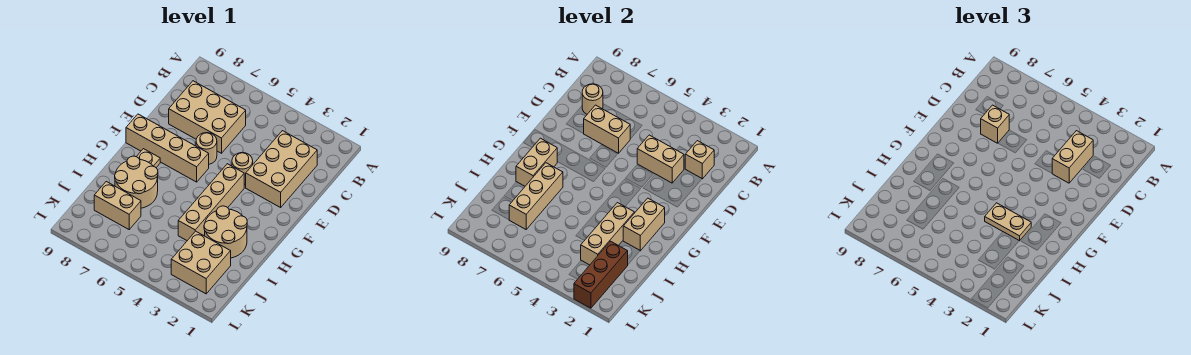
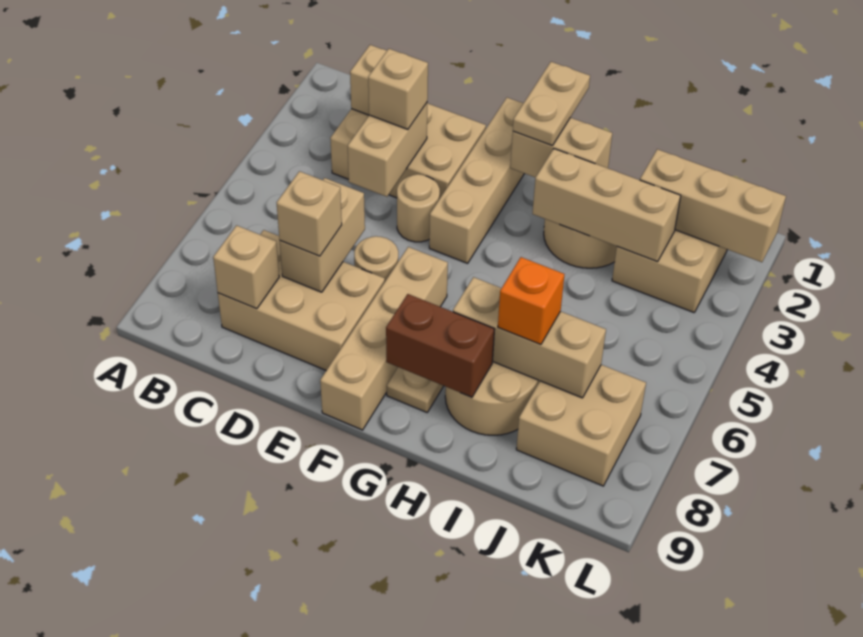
tan brick C3:D3 level 3 -> tan brick D3 level 3
tan brick C6:D8 level 1 -> tan brick C7:E8 level 1
tan round brick C8 level 2 -> tan brick C8 level 2
tan brick F4:I4 level 1 -> tan brick F1:F4 level 1
tan brick G8:H8 level 2 -> brown brick G8:H8 level 2
tan plate H3:H4 level 3 -> tan plate G1:G2 level 3
none -> orange brick I7 level 3
brown brick J2:L2 level 2 -> tan brick J2:L2 level 2
tan brick J7:J8 level 1 -> tan brick J7:K8 level 1

